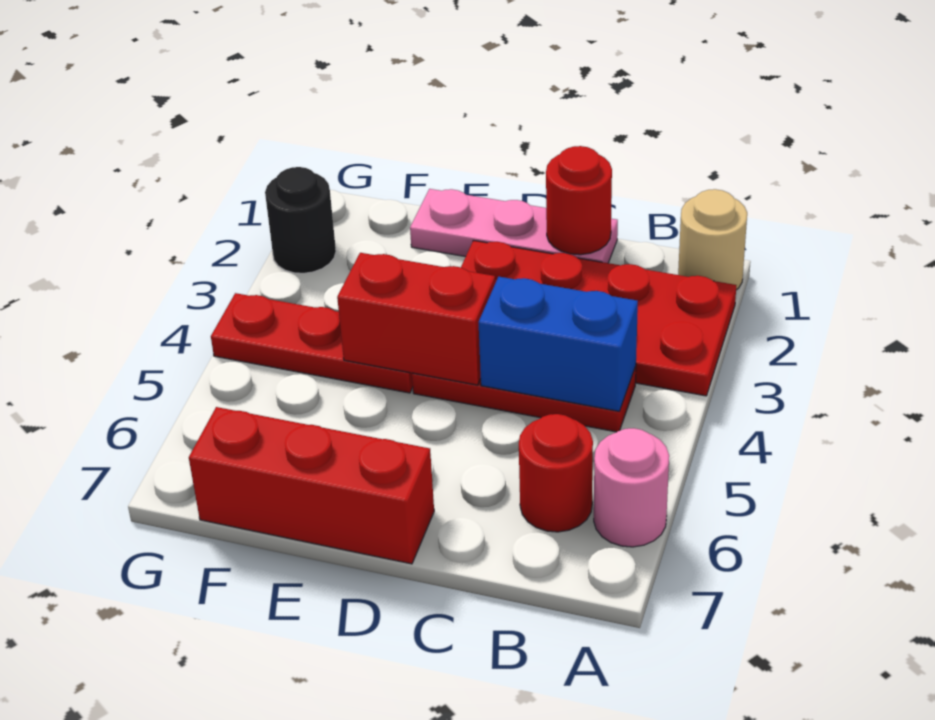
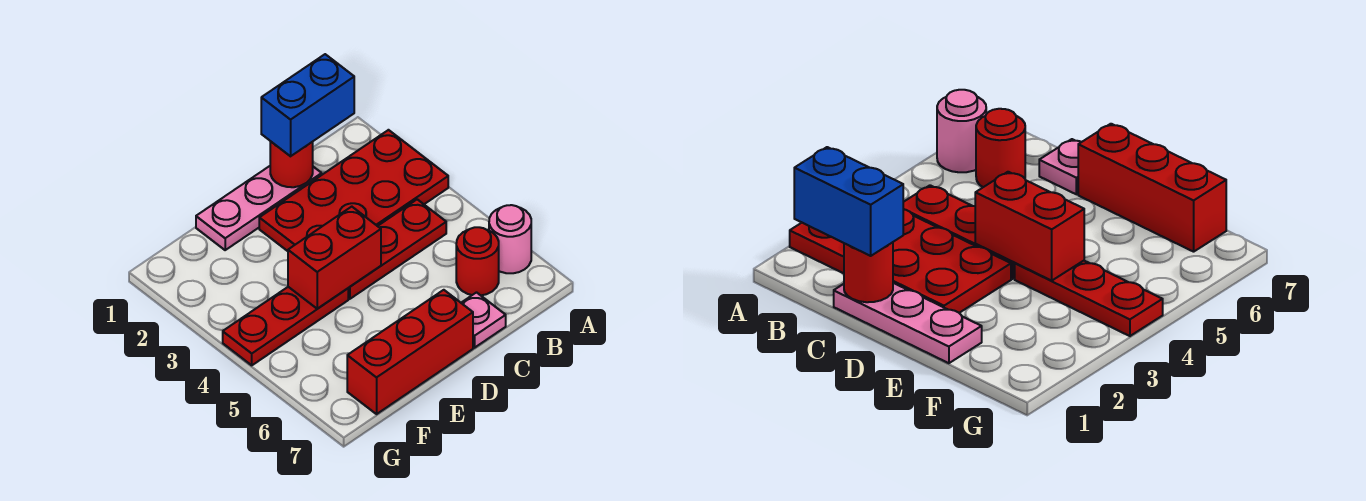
tan round brick A1 level 1 -> none
blue brick B4:C4 level 2 -> blue brick B1:C1 level 3
none -> pink plate C7 level 1
black round brick G2 level 1 -> none

